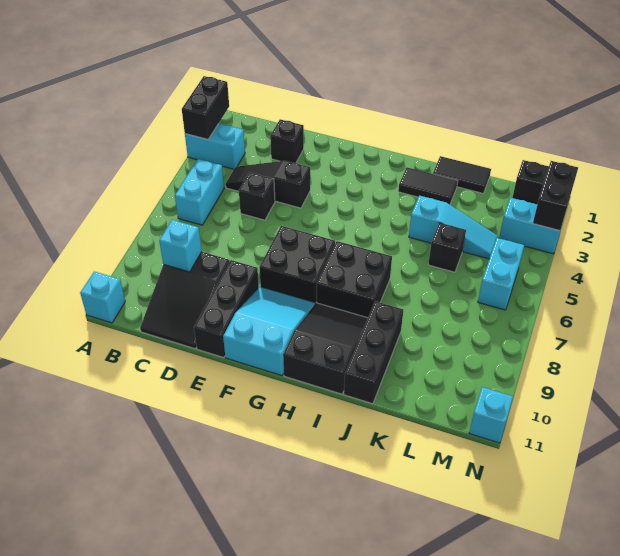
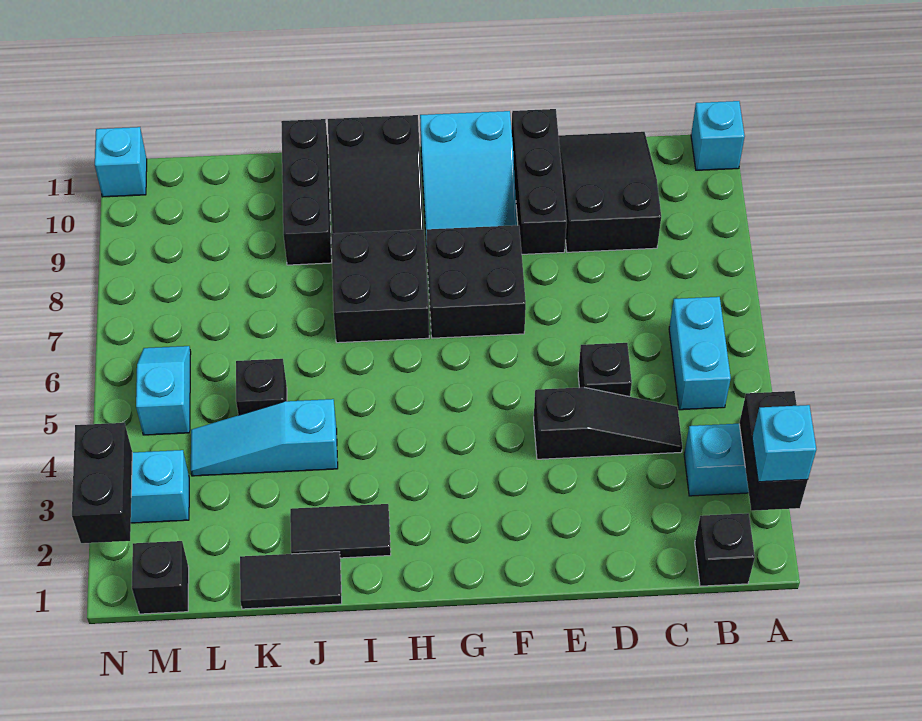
cyan brick C9 level 2 -> cyan brick A2 level 3
black brick D2 level 1 -> black brick B1 level 1
cyan brick M5:M6 level 1 -> cyan slope M5:M6 level 1 top 5

